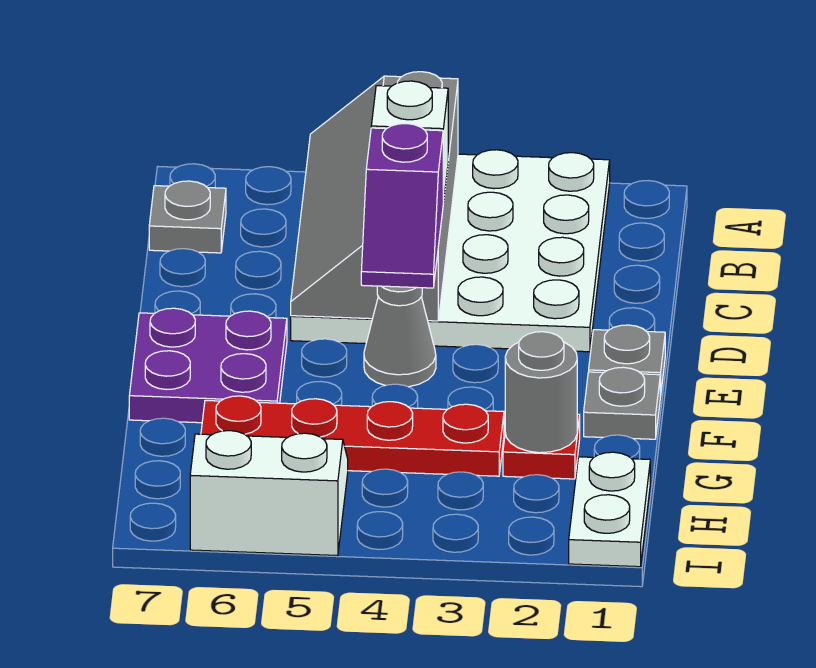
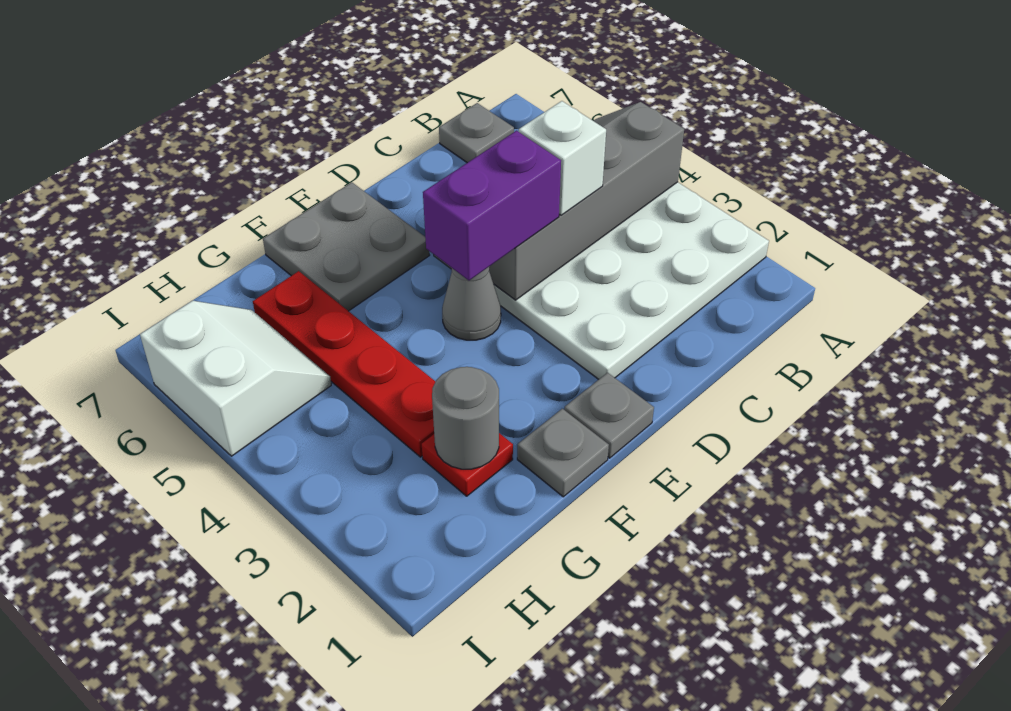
purple slope D4:E4 level 3 top D -> purple brick D4:E4 level 3
purple plate E6:F7 level 1 -> grey plate E6:F7 level 1
white plate H1:I1 level 1 -> none

